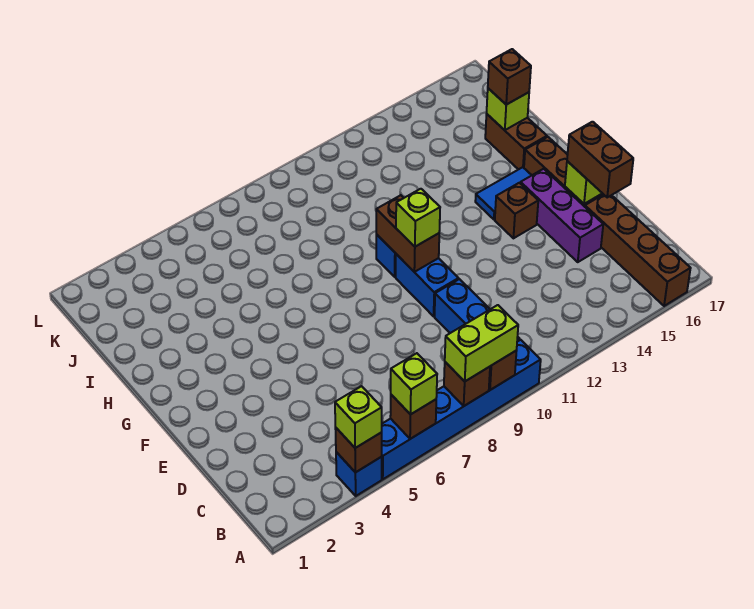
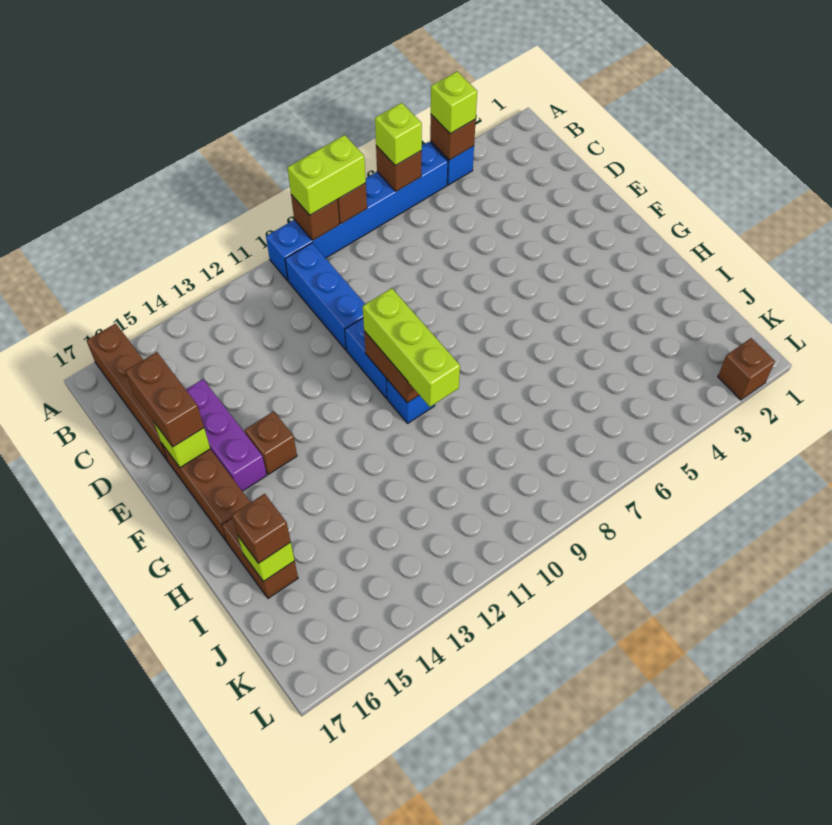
lime brick F10 level 3 -> lime brick F10:H10 level 3
blue tile G14:G15 level 1 -> none
none -> brown brick L2 level 1

